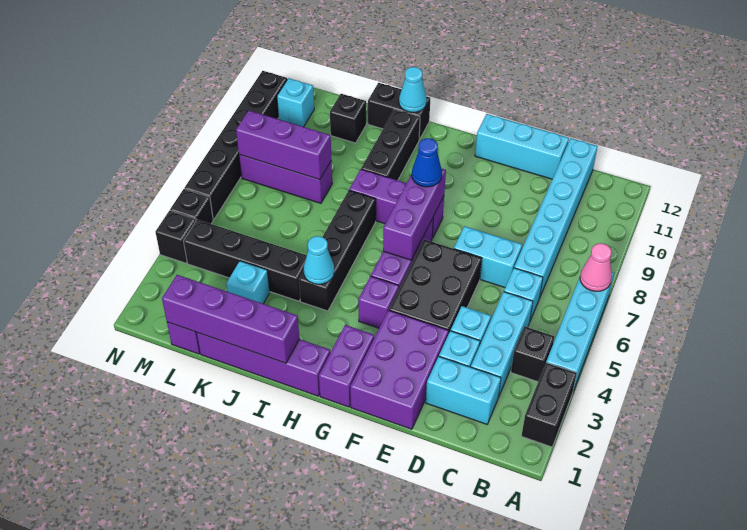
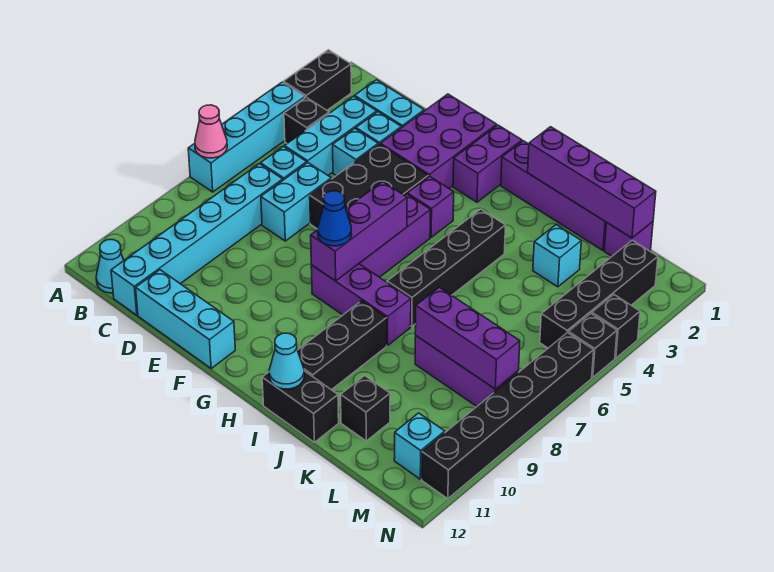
cyan brick D7:E7 level 1 -> cyan brick D6:D7 level 1
cyan cone I4 level 2 -> cyan cone B12 level 1
black brick J4:M4 level 1 -> black brick M2:M5 level 1

